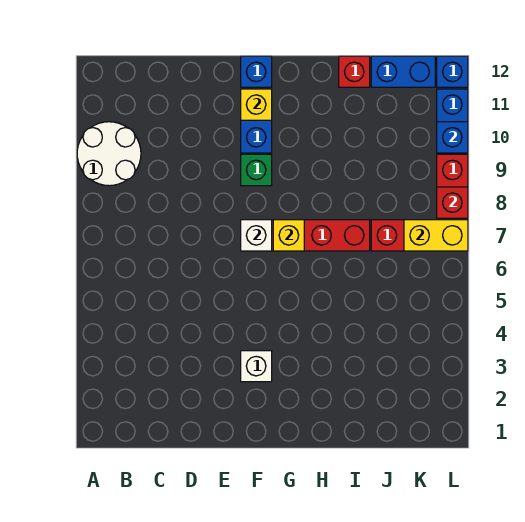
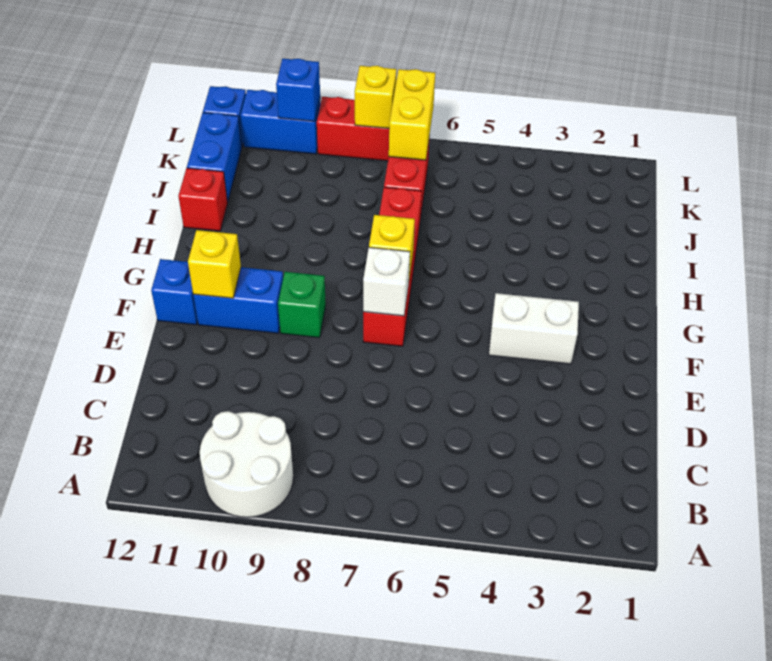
white brick F3 level 1 -> white brick F3:F4 level 1
red brick L8 level 2 -> yellow brick L8 level 2

